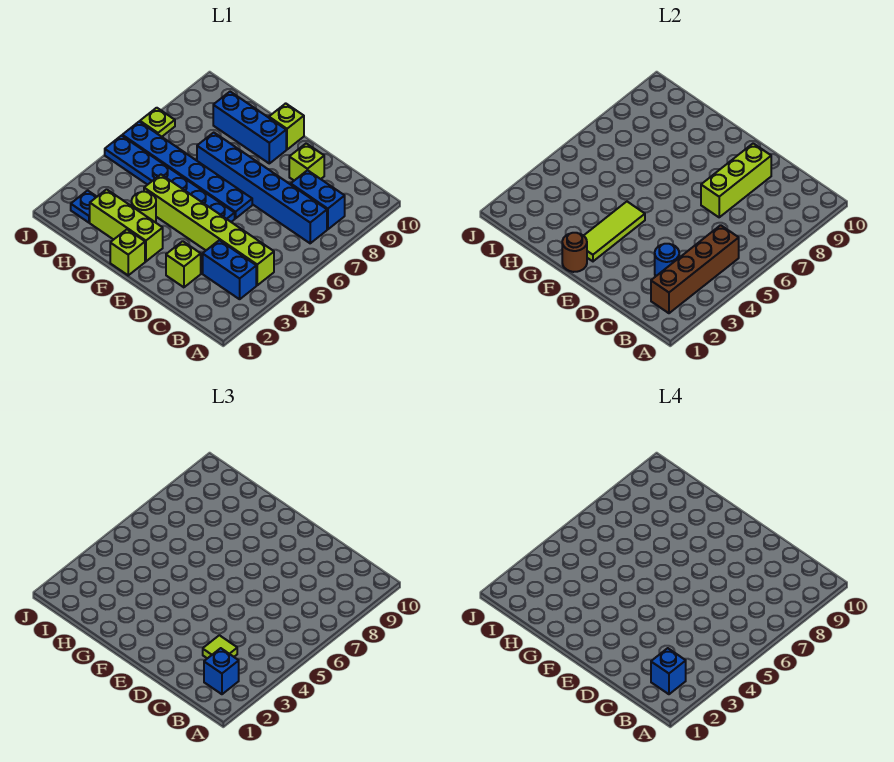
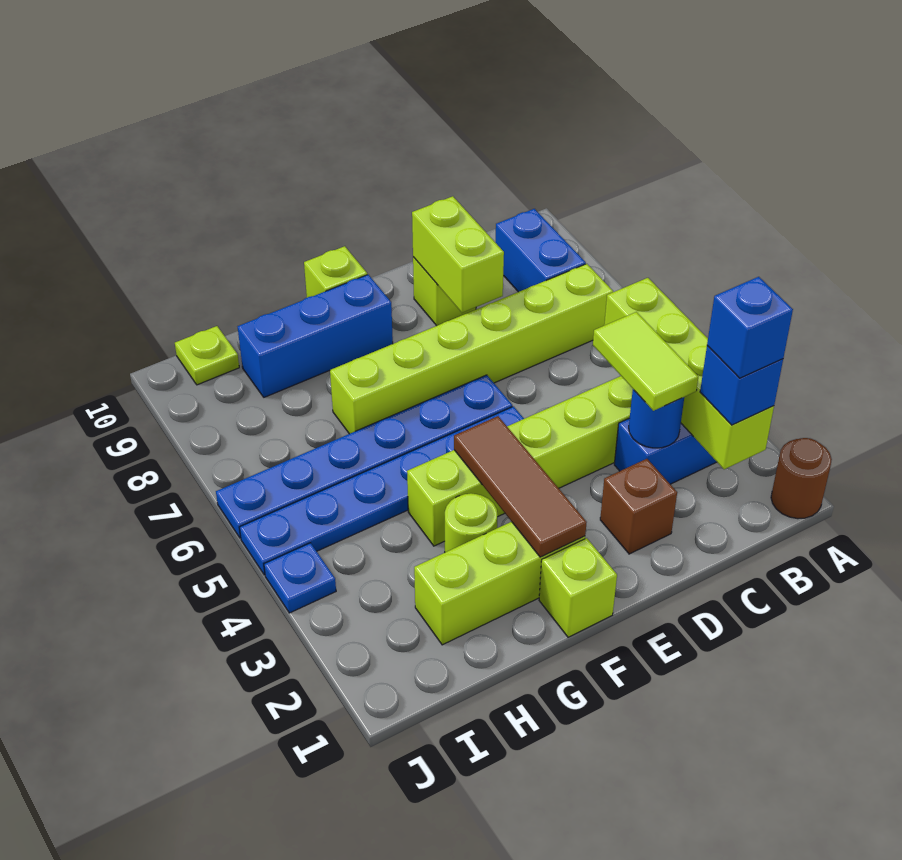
brown brick B2:B5 level 2 -> lime brick B2:B5 level 2
blue brick B7:G7 level 1 -> lime brick B7:G7 level 1
blue brick B8:C8 level 1 -> blue brick B8:B9 level 1
lime tile C3 level 3 -> lime tile C3:C4 level 3
lime brick D2 level 1 -> brown brick D2 level 1
lime brick D7:D9 level 2 -> lime brick D8:D9 level 2
brown round brick F1 level 2 -> brown round brick A1 level 1
lime tile F2:F4 level 2 -> brown tile F2:F4 level 2
blue plate I2 level 1 -> blue plate J4 level 1
lime plate J7 level 1 -> lime plate I10 level 1

